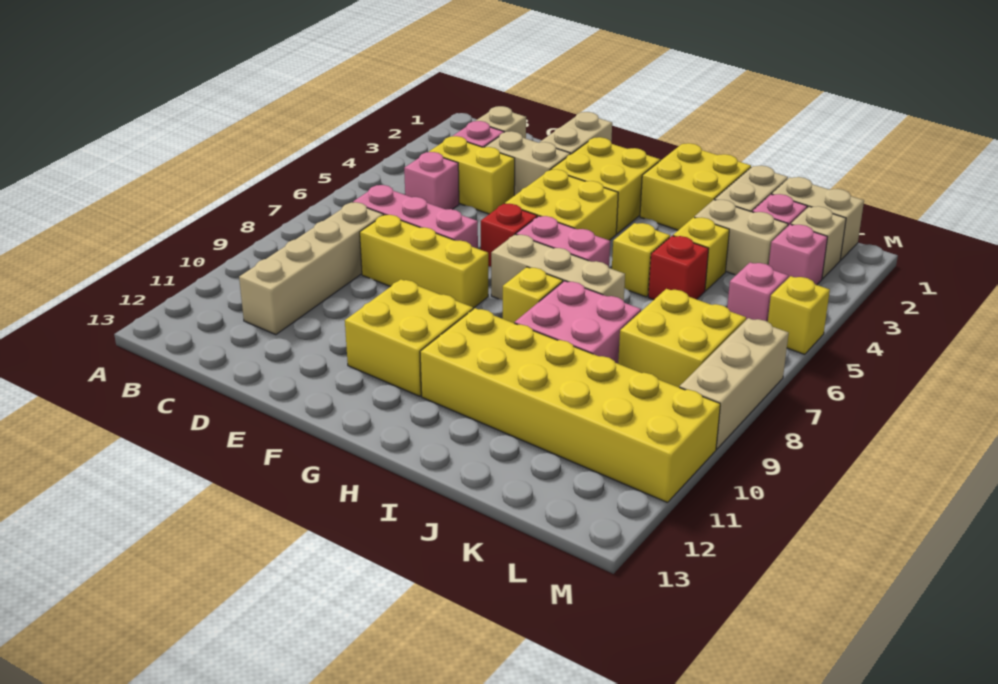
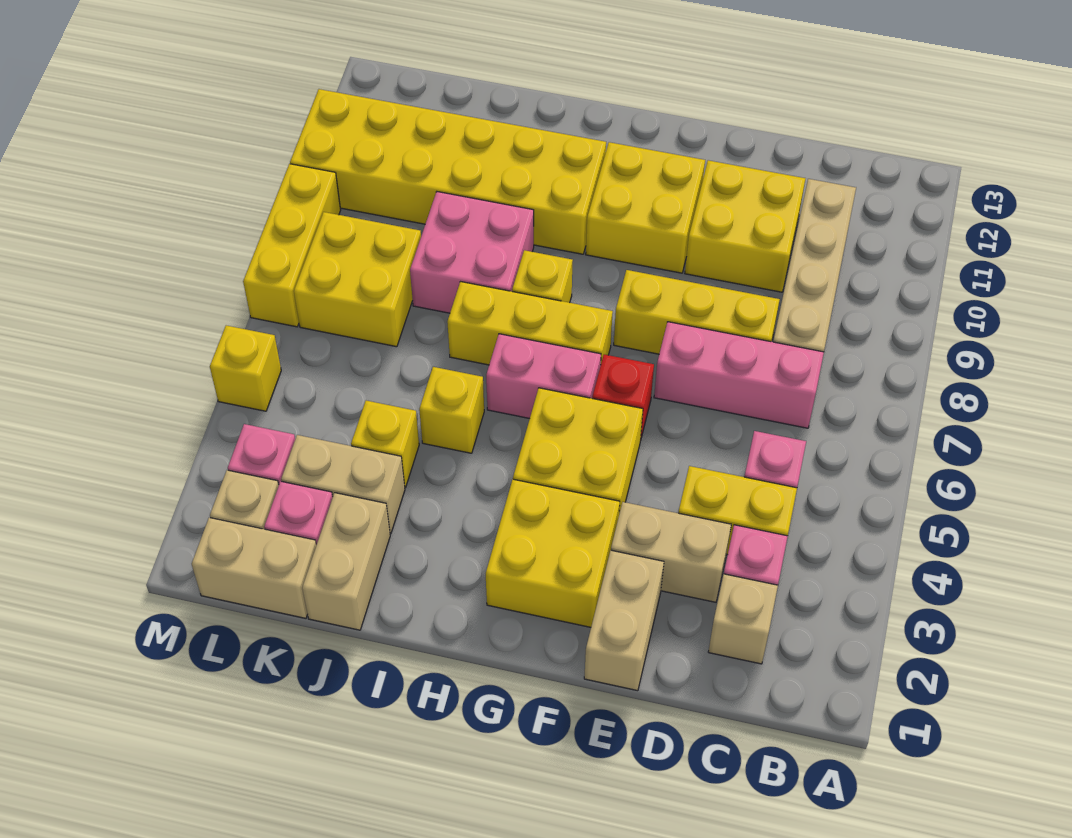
tan brick G7:I7 level 1 -> yellow brick G7:I7 level 1
yellow brick H1:I2 level 1 -> yellow brick D10:E11 level 1
red brick J5 level 1 -> none
pink brick L5 level 1 -> none
tan brick M7:M9 level 1 -> yellow brick M7:M9 level 1

